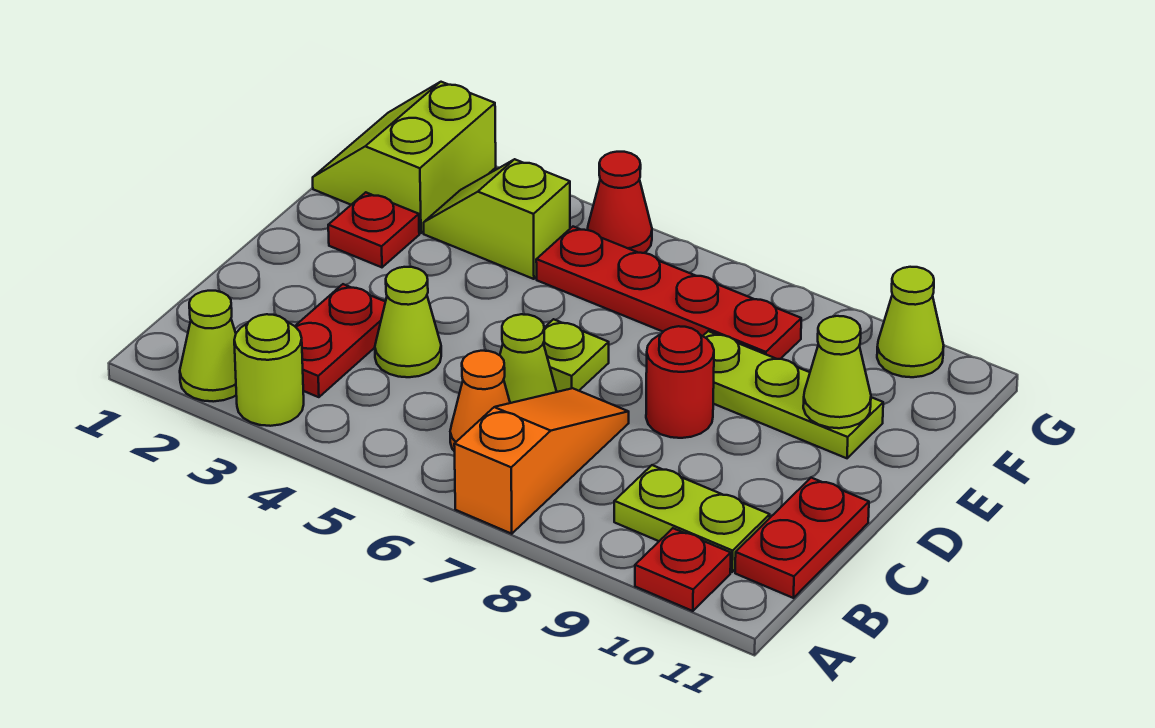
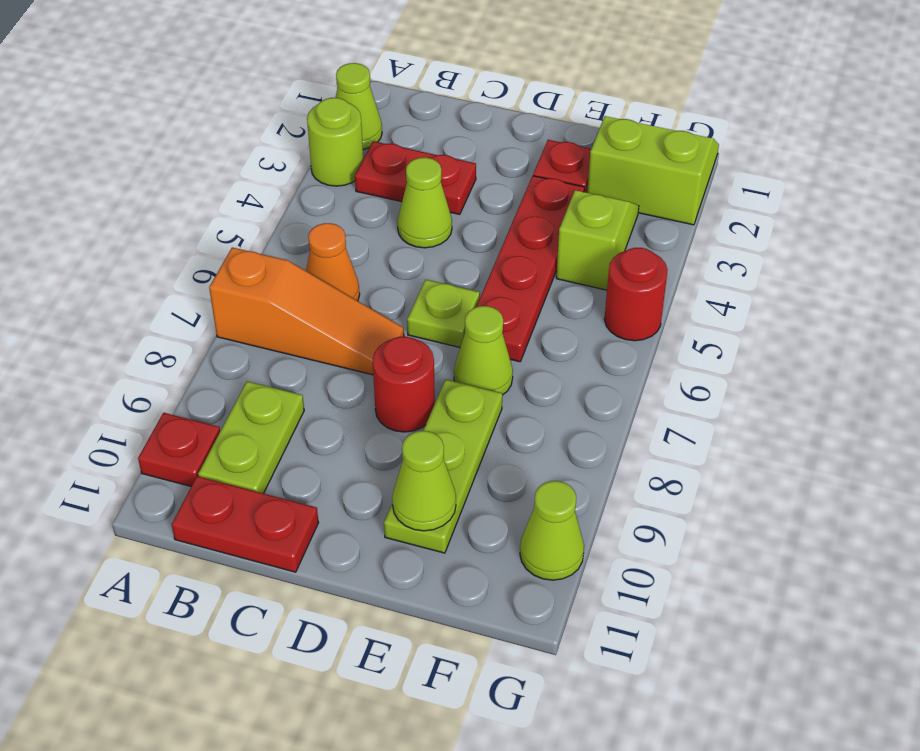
lime cone C6 level 1 -> lime cone E7 level 1
red plate F5:F8 level 1 -> red plate E3:E6 level 1
red cone G5 level 1 -> red round brick G5 level 1

